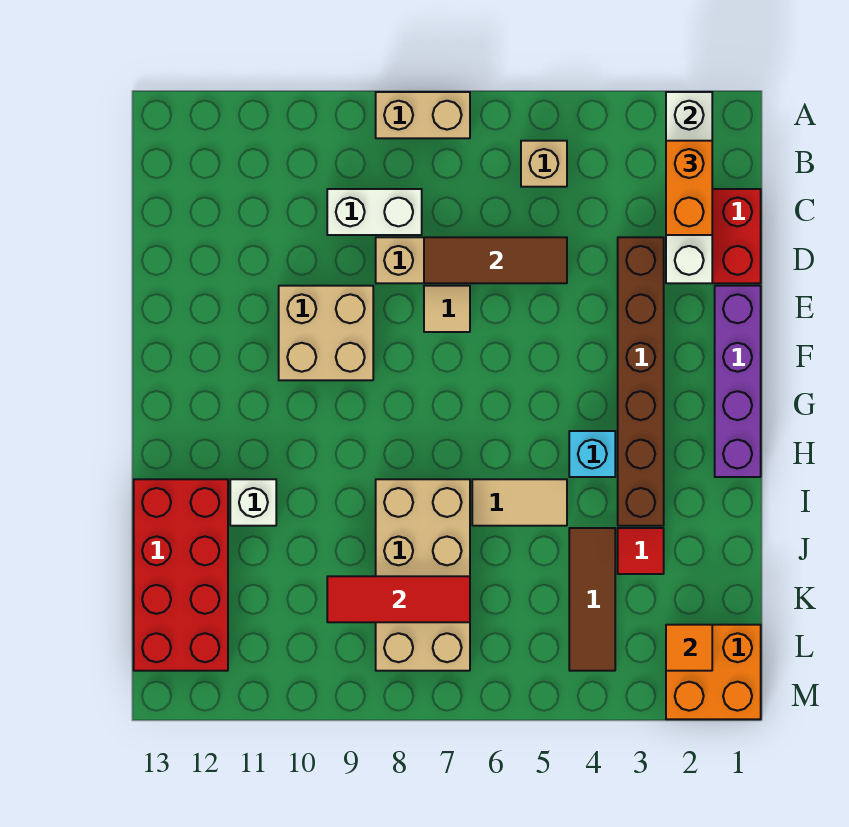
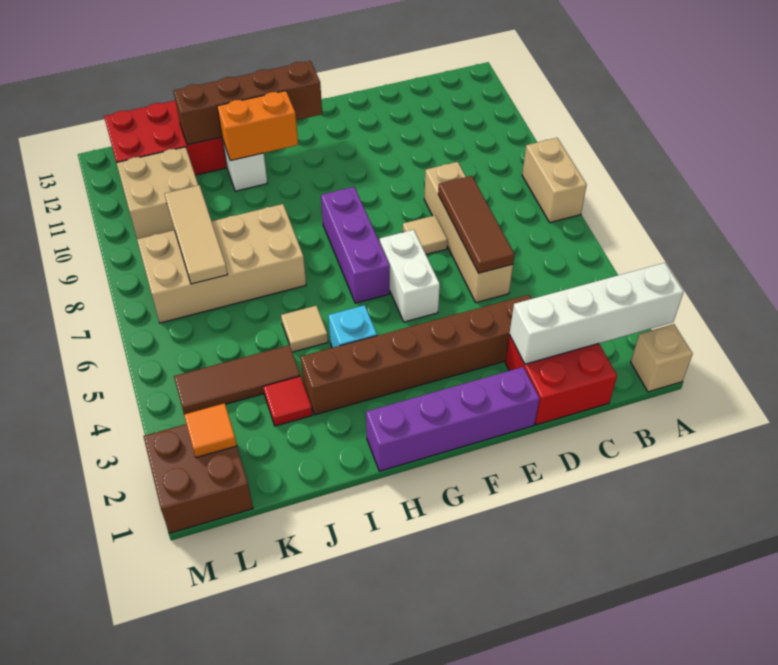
orange brick B2:C2 level 3 -> orange brick H11:I11 level 2
tan brick B5 level 1 -> tan brick A1 level 1
white brick C8:C9 level 1 -> white brick F5:F6 level 1
tan brick E9:F10 level 1 -> tan brick K10:L11 level 1
none -> purple brick G6:G8 level 1
none -> brown brick G12:J12 level 2
tan tile I5:I6 level 1 -> tan tile I5 level 1
red tile K7:K9 level 2 -> tan tile K7:K9 level 2
orange brick L1:M2 level 1 -> brown brick L1:M2 level 1

